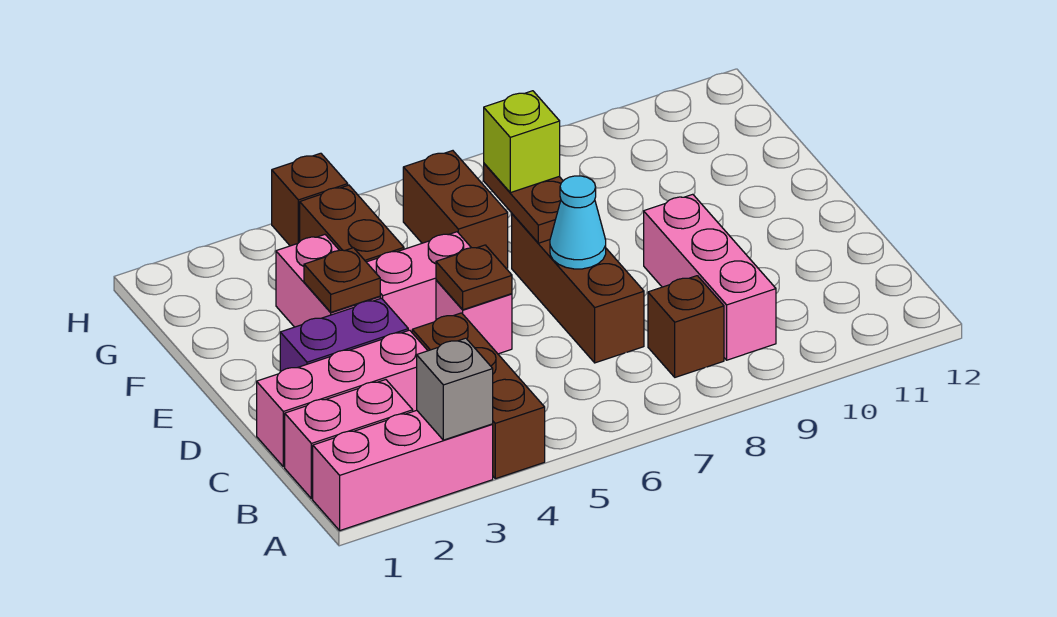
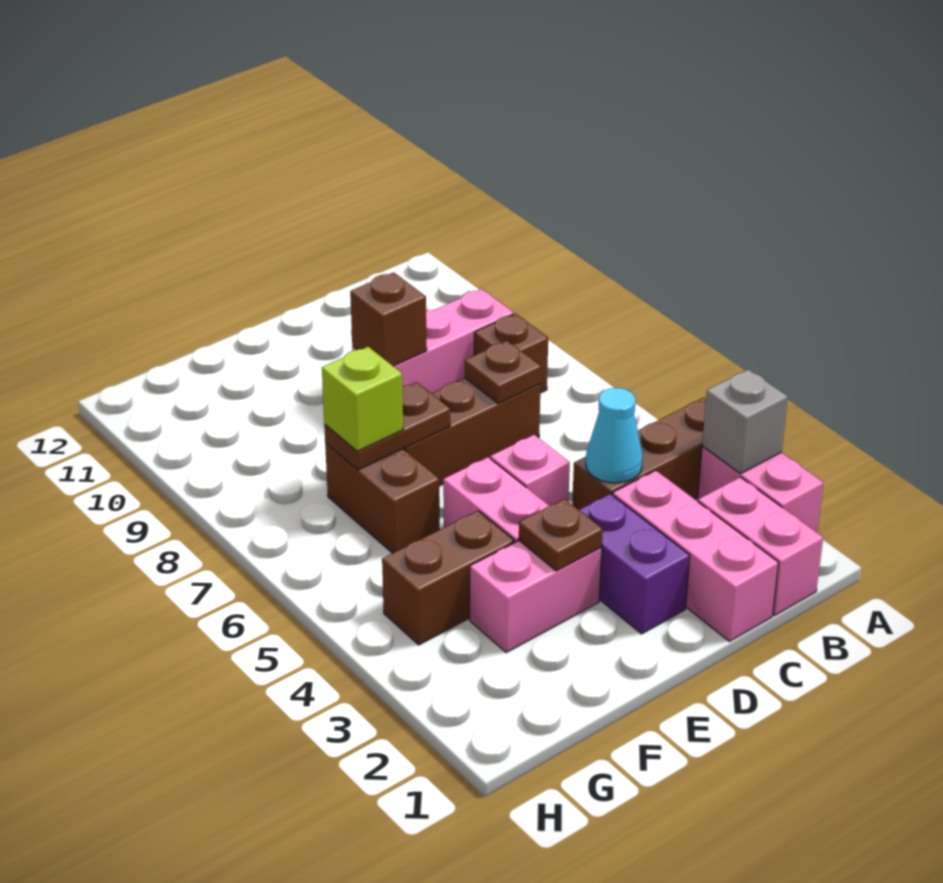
pink brick A1:A3 level 1 -> pink brick A2:A3 level 1
brown plate D5 level 2 -> brown plate C7 level 2
cyan cone D7 level 2 -> cyan cone C4 level 2
brown brick F6:G6 level 1 -> brown brick F6:F7 level 1
brown brick H4 level 1 -> brown brick D9 level 2

